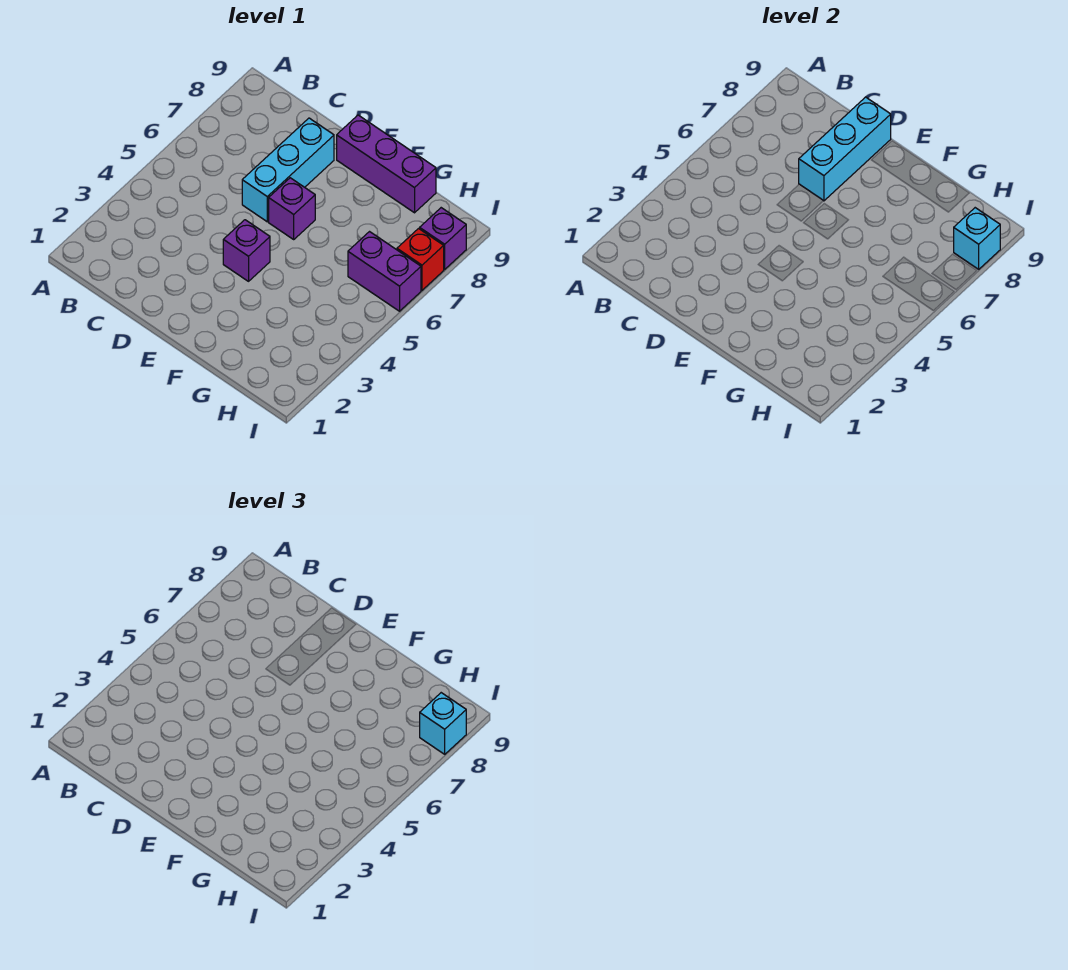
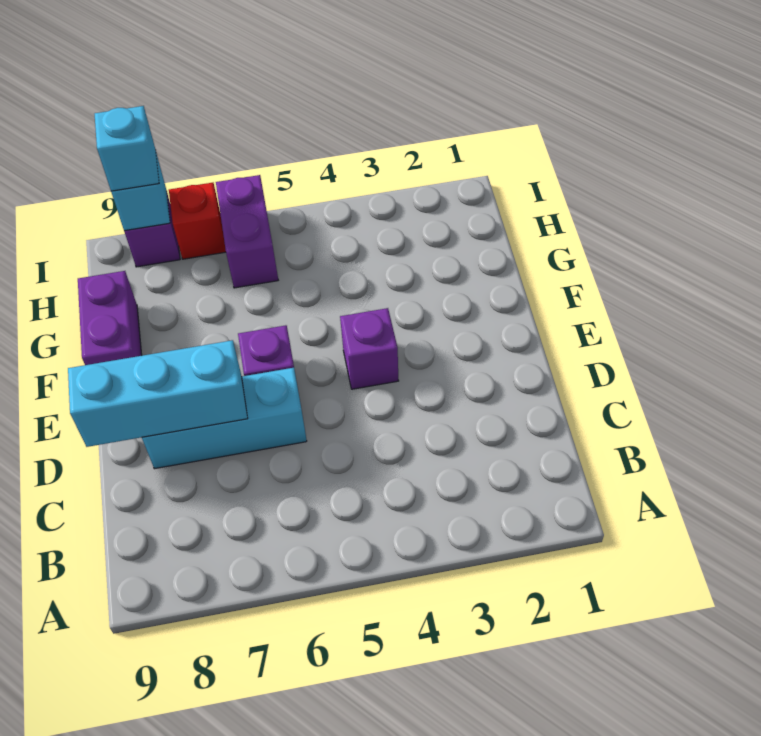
purple brick E9:G9 level 1 -> purple brick F9:G9 level 1

